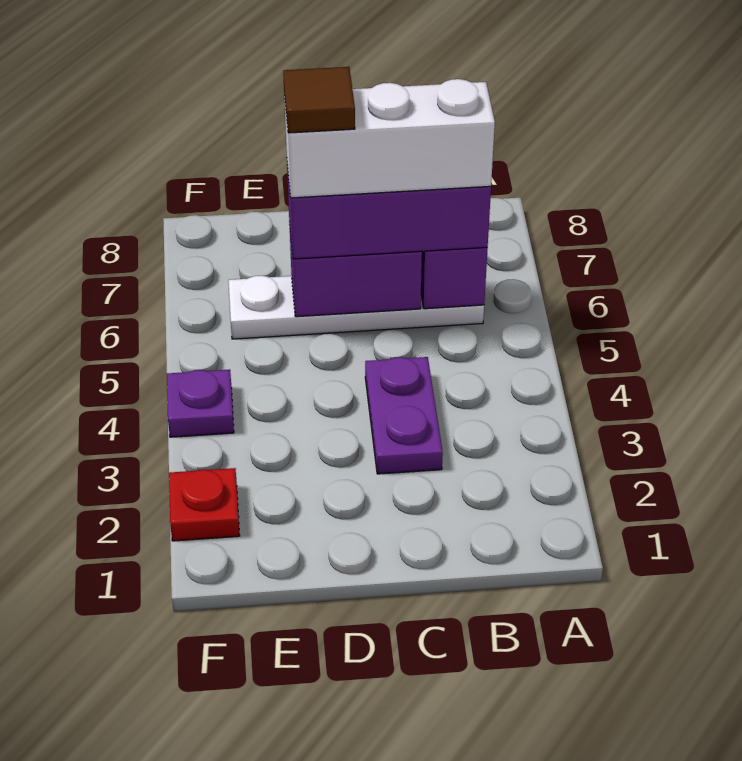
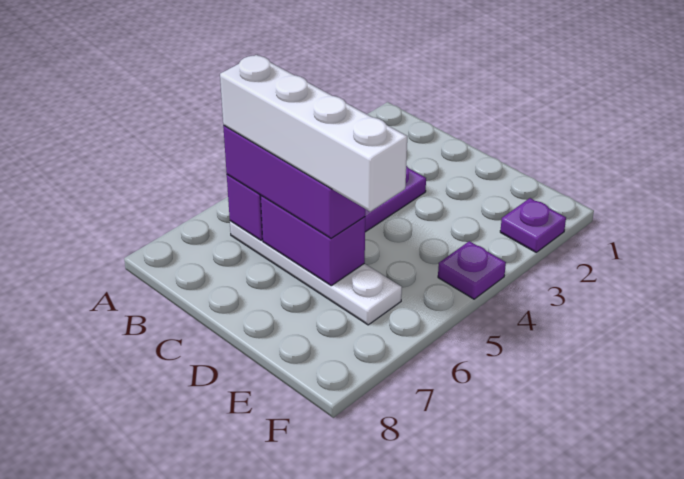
white brick B6:D6 level 4 -> white brick B6:E6 level 4
brown tile D6 level 5 -> none
red plate F2 level 1 -> purple plate F2 level 1

